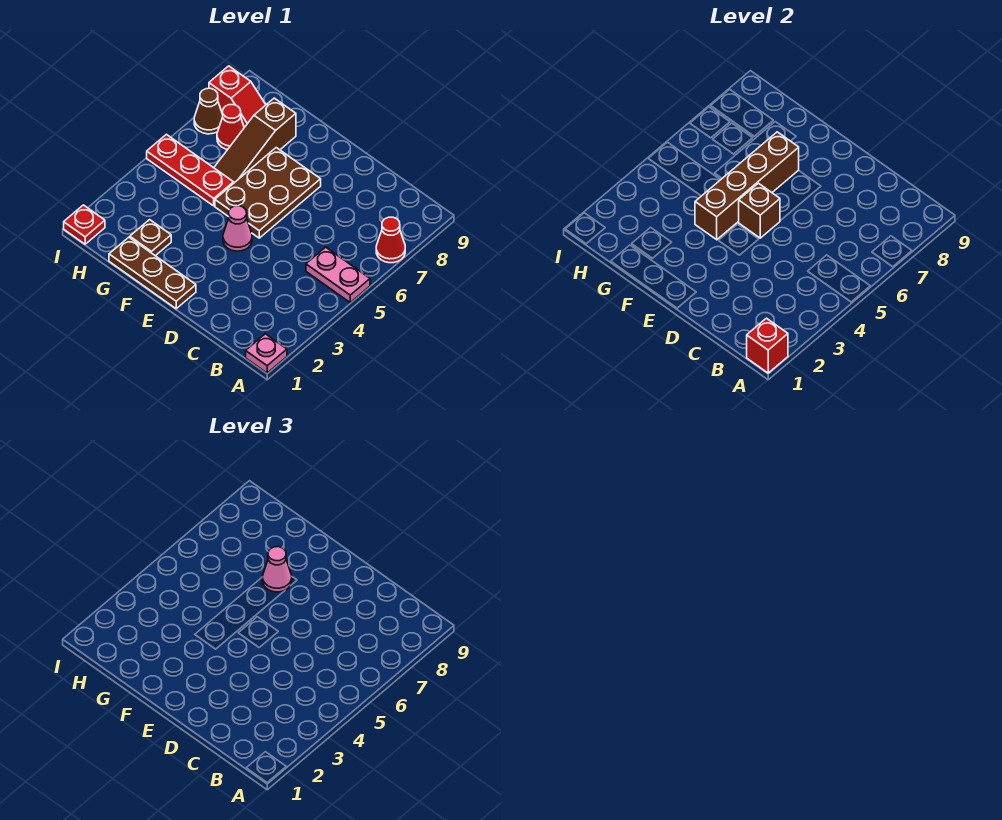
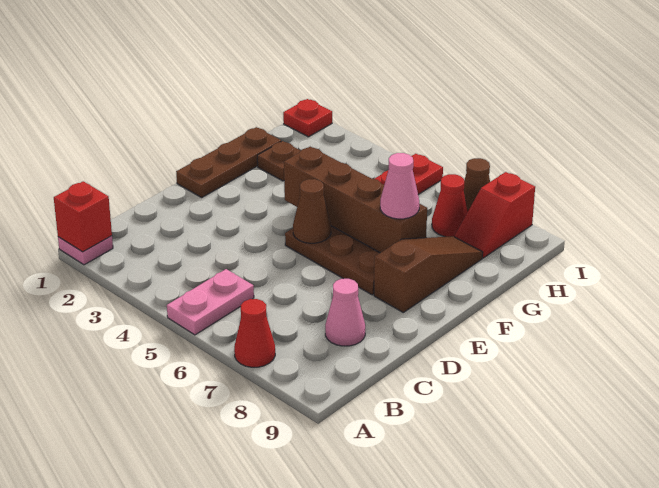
pink cone E4 level 1 -> pink cone C8 level 1
brown brick E5 level 2 -> brown cone E5 level 2
brown slope G6:G8 level 1 top 8 -> brown slope E8:G8 level 1 top E

